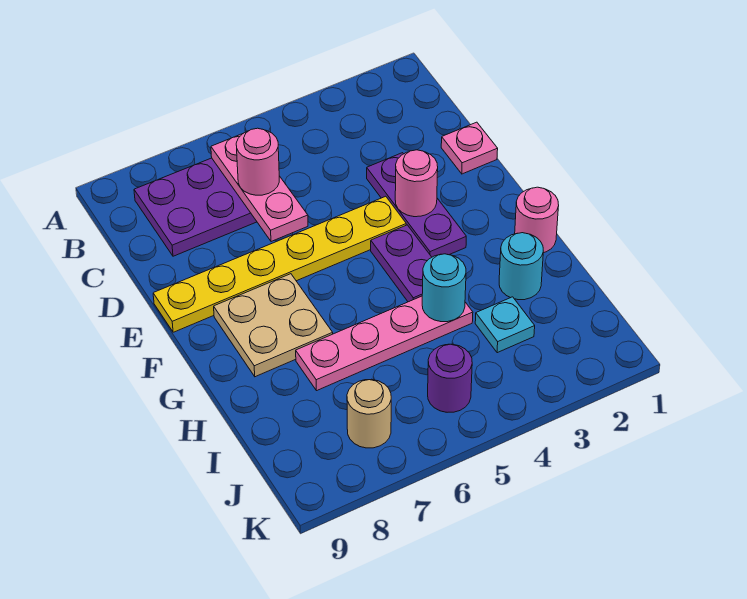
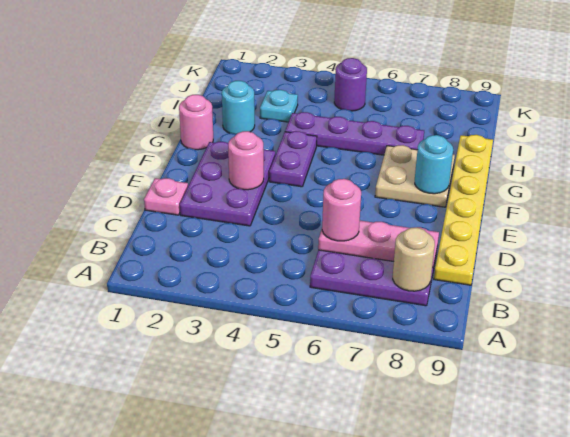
pink plate B6:D6 level 2 -> pink plate C6:C8 level 2
purple plate D3:F3 level 1 -> purple plate D2:F3 level 1
yellow plate E4:E9 level 1 -> yellow plate C9:H9 level 1
pink plate H4:H7 level 1 -> purple plate H4:H7 level 1
cyan round brick H4 level 2 -> cyan round brick F8 level 2
tan round brick J7 level 1 -> tan round brick B8 level 2

